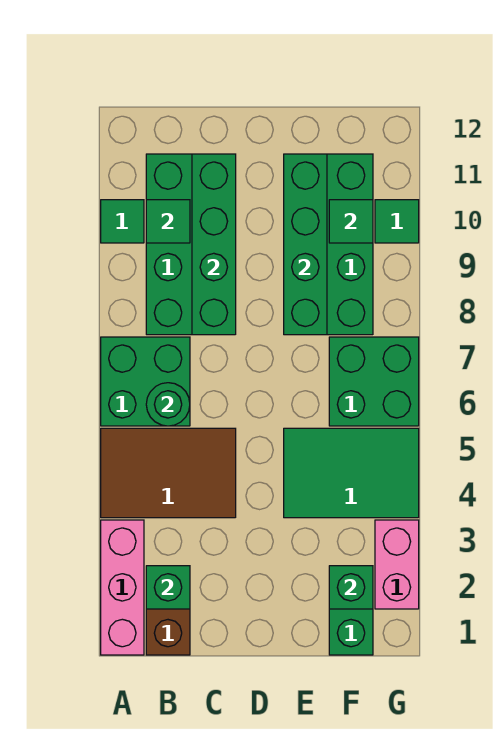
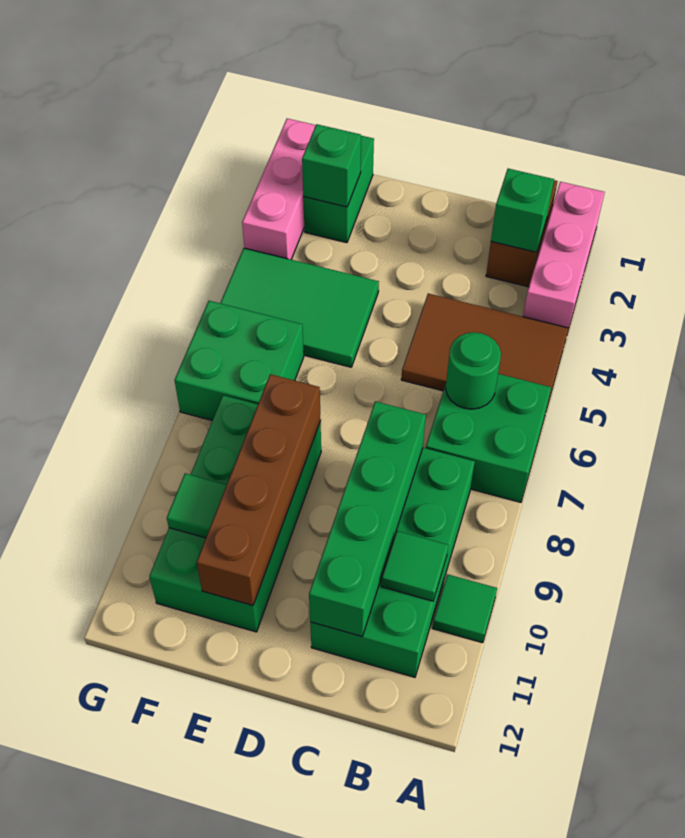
green brick E8:E11 level 2 -> brown brick E8:E11 level 2
pink brick G2:G3 level 1 -> pink brick G1:G3 level 1
green tile G10 level 1 -> none

